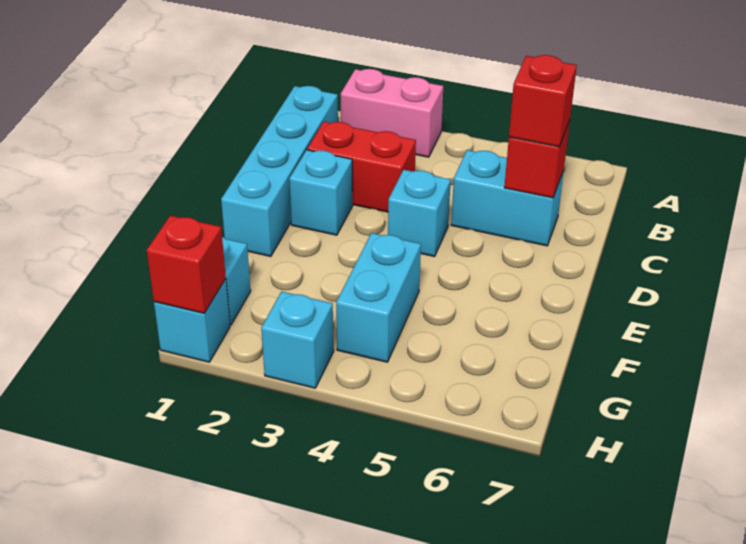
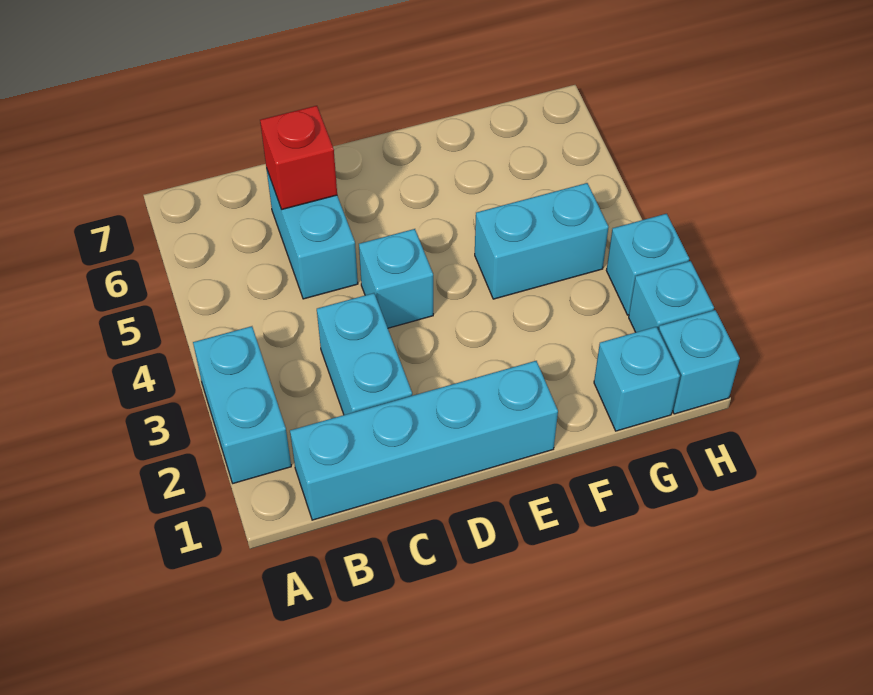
pink brick A2:A3 level 1 -> cyan brick A2:A3 level 1
red brick C2:C3 level 1 -> cyan brick C2:C3 level 1
red brick C6 level 3 -> none
cyan brick D2 level 1 -> cyan brick H2 level 1
red brick H1 level 2 -> none

